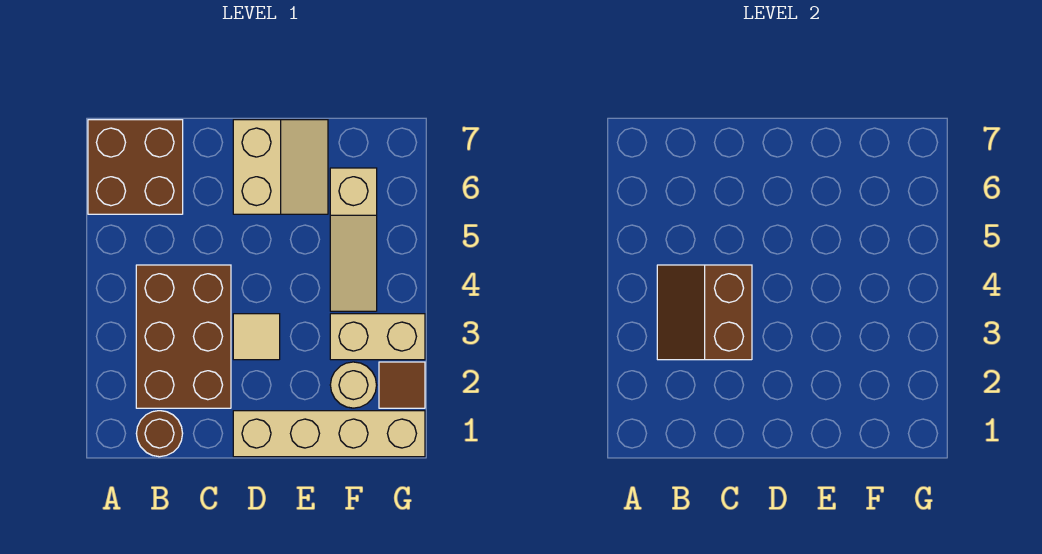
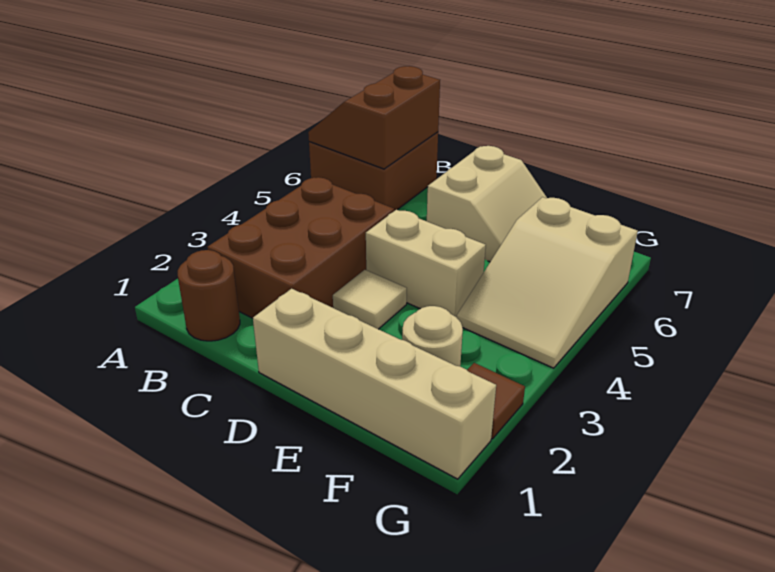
brown slope B3:C4 level 2 top C -> brown slope A6:B7 level 2 top B
tan brick F3:G3 level 1 -> tan brick D4:E4 level 1
tan slope F4:F6 level 1 top 6 -> tan slope F4:G6 level 1 top 6

